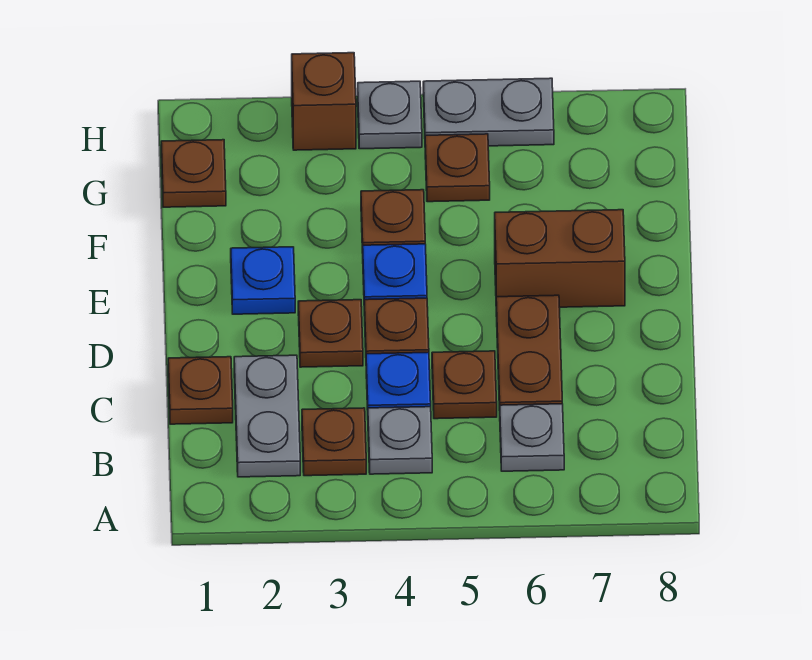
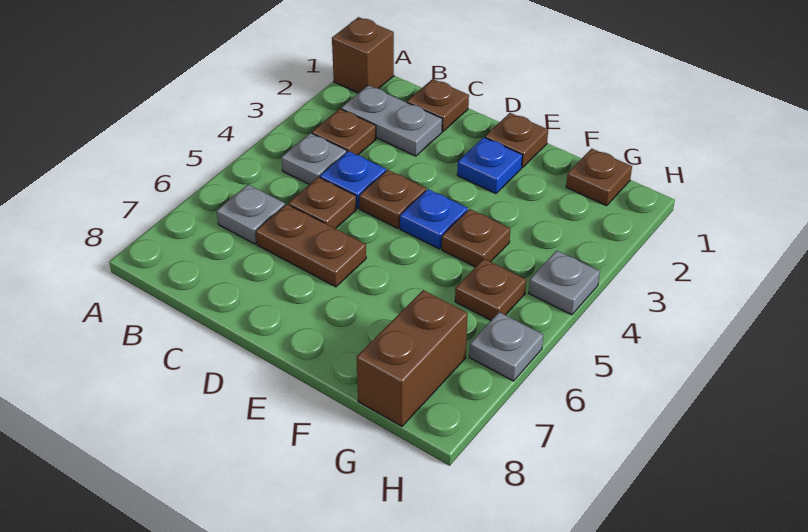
brown plate D3 level 1 -> brown plate E1 level 1
brown brick E6:E7 level 1 -> brown brick G7:G8 level 1
brown brick H3 level 1 -> brown brick A1 level 1
grey plate H5:H6 level 1 -> grey plate H6 level 1

